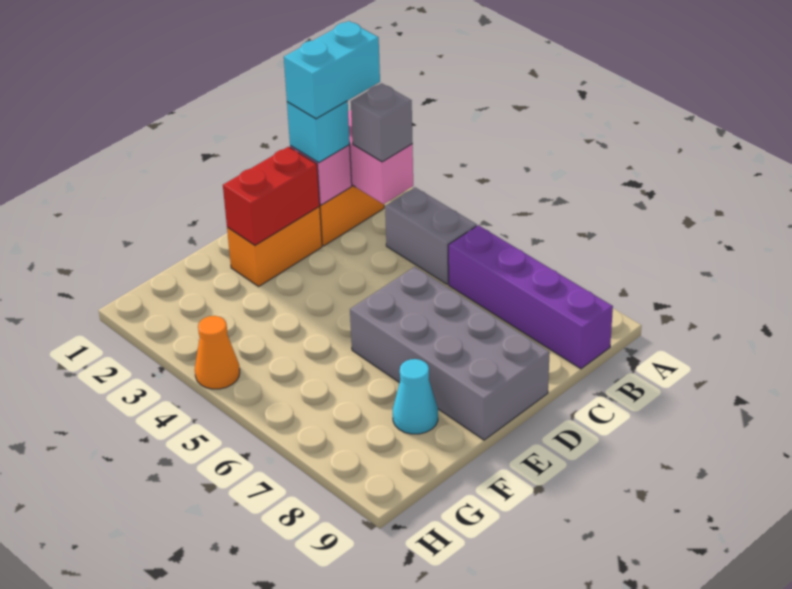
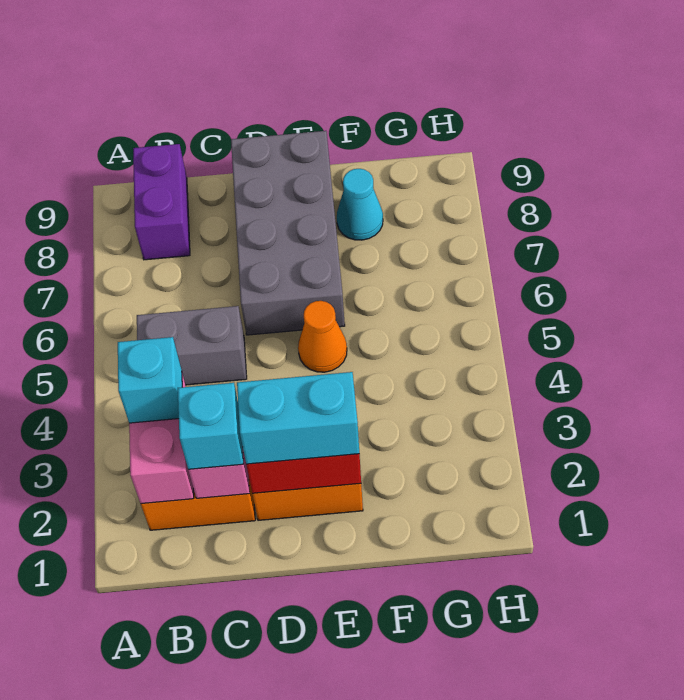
cyan brick B2:C2 level 4 -> cyan brick D2:E2 level 3
grey brick B3 level 3 -> cyan brick B3 level 3
grey brick B4:B5 level 1 -> grey brick B5:C5 level 1
purple brick B6:B9 level 1 -> purple brick B8:B9 level 1
orange cone H4 level 1 -> orange cone E5 level 1

